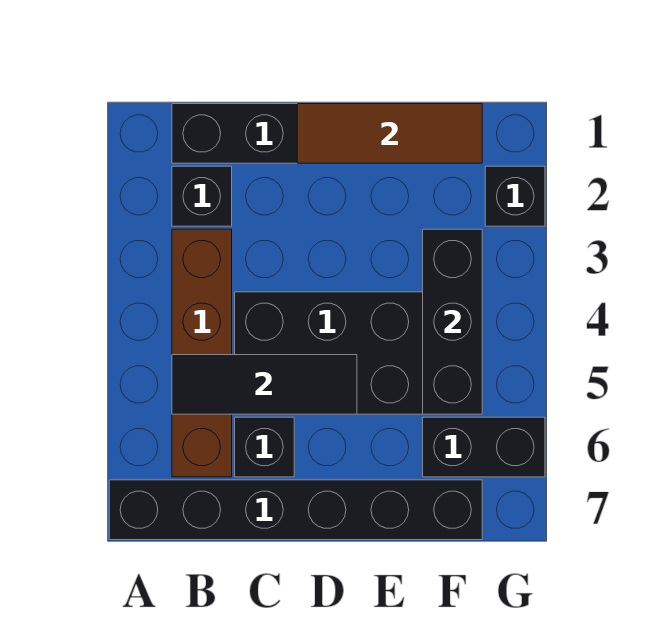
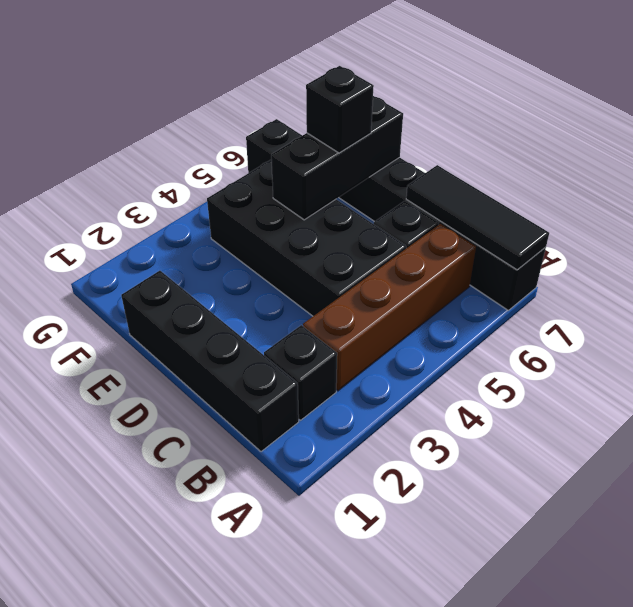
black tile B5:D5 level 2 -> black tile A7:C7 level 2
brown tile D1:F1 level 2 -> none
black brick F3:F5 level 2 -> black brick E5:E7 level 2
black brick G2 level 1 -> black brick E6 level 3

